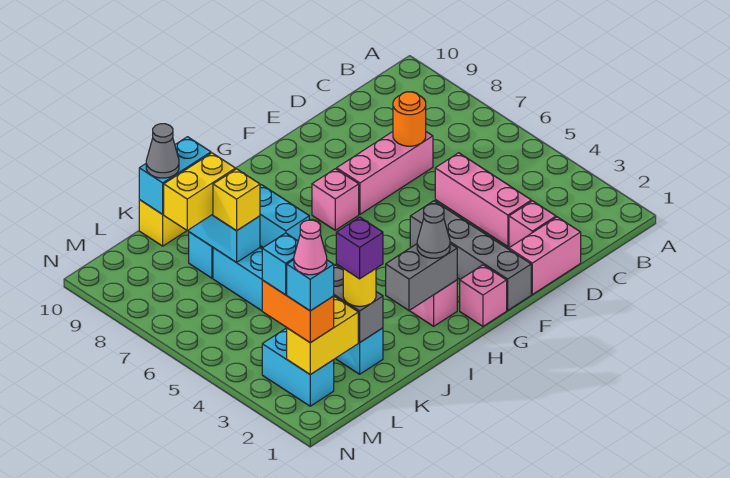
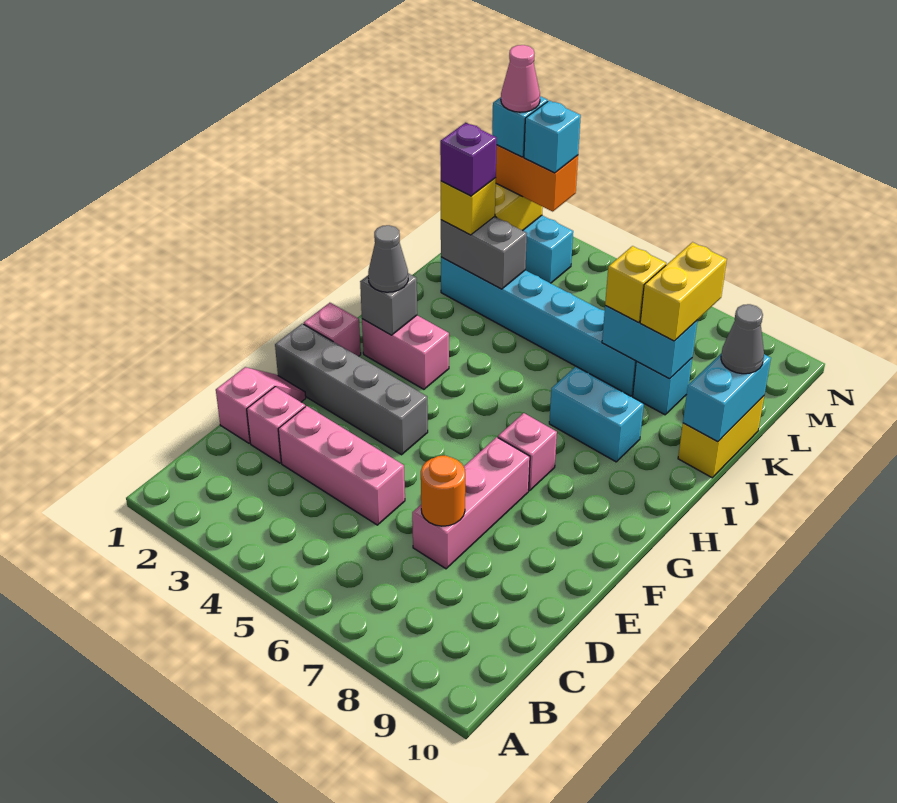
pink brick D1:E1 level 1 -> pink slope D1:E1 level 1 top D
grey brick H2:I2 level 2 -> grey brick H2 level 2
yellow round brick K2 level 3 -> yellow brick K2 level 3

